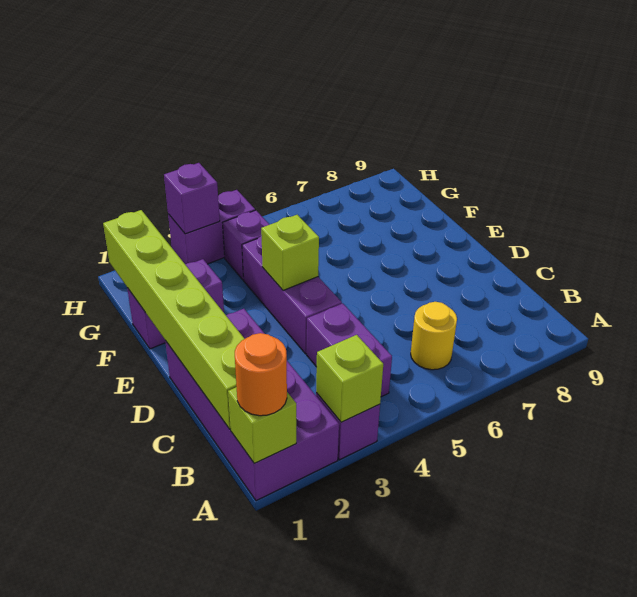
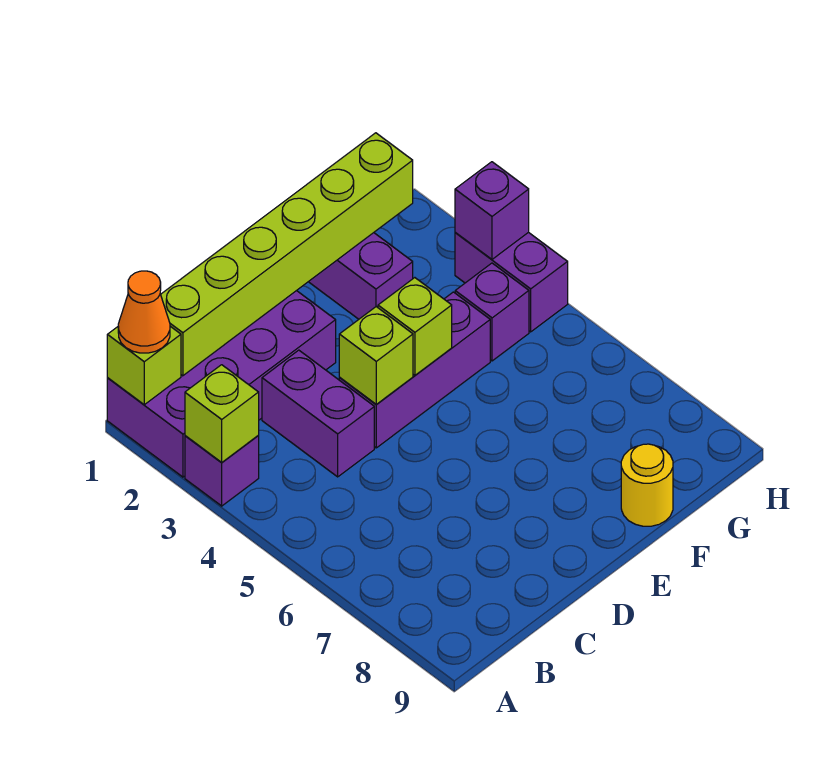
orange round brick A1 level 3 -> orange cone A1 level 3
purple brick B4:C4 level 1 -> purple brick C3:C4 level 1
yellow round brick B6 level 1 -> yellow round brick F9 level 1
none -> lime brick D4 level 2

